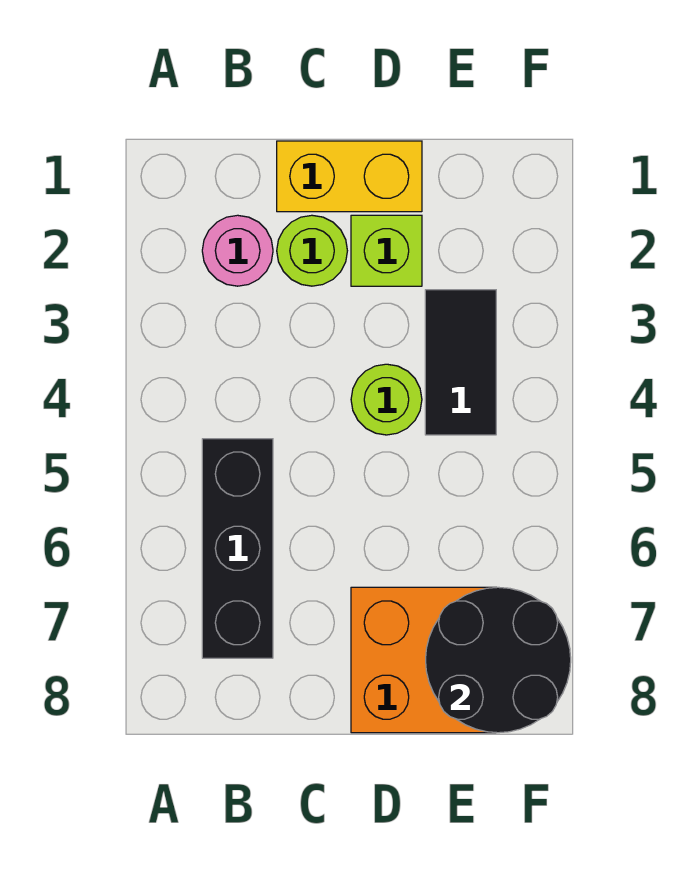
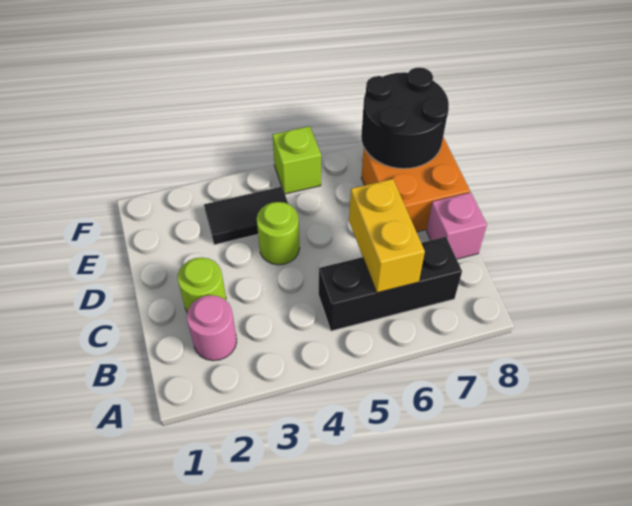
yellow brick C1:D1 level 1 -> yellow brick B6:C6 level 2
none -> pink brick C8 level 1
lime brick D2 level 1 -> lime brick F5 level 1

